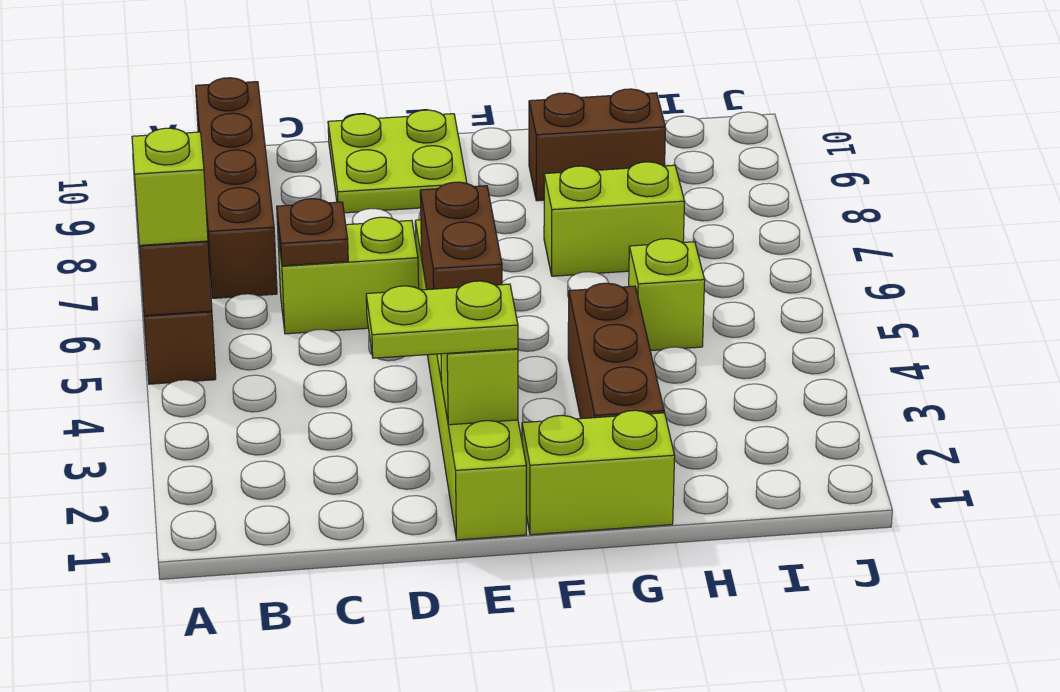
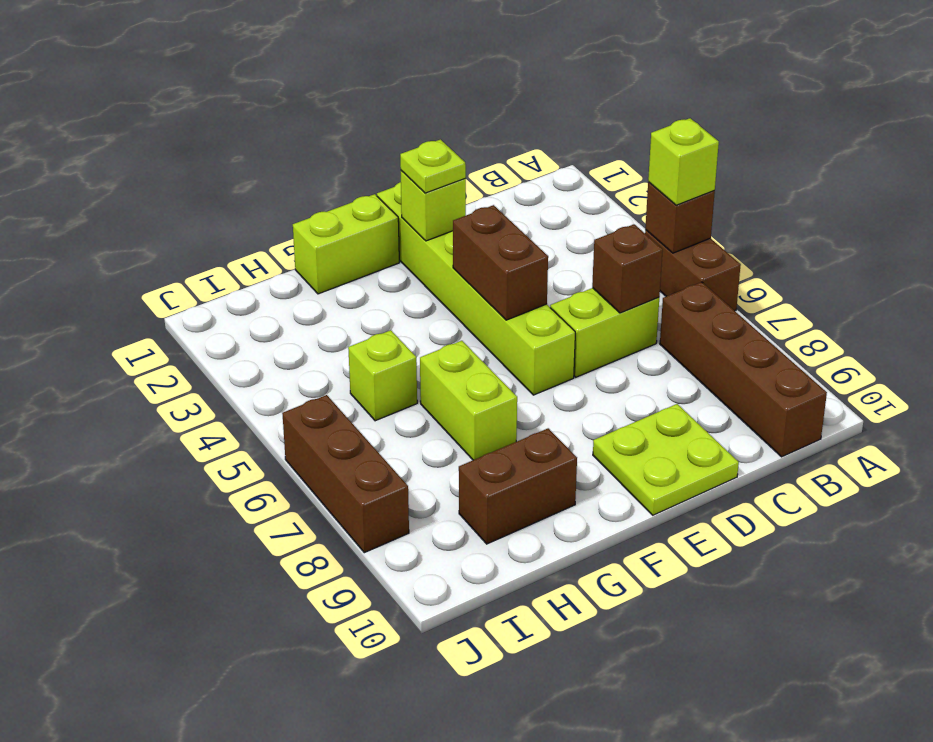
brown plate C6 level 2 -> brown brick C6 level 2
lime plate D2:E2 level 3 -> lime plate E2 level 3
brown brick G2:G4 level 1 -> brown brick J6:J8 level 1
lime brick G7:H7 level 1 -> lime brick G6:G7 level 1

